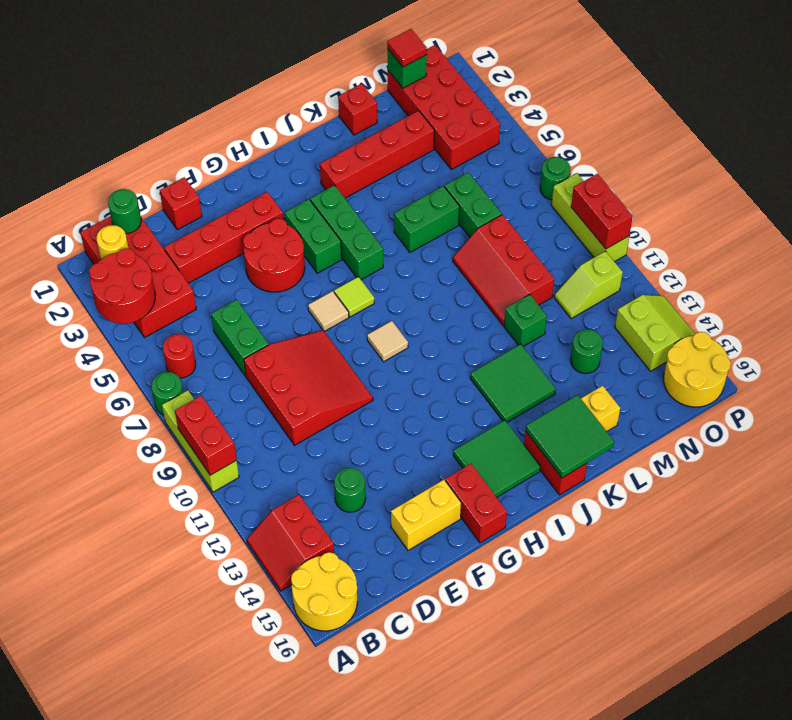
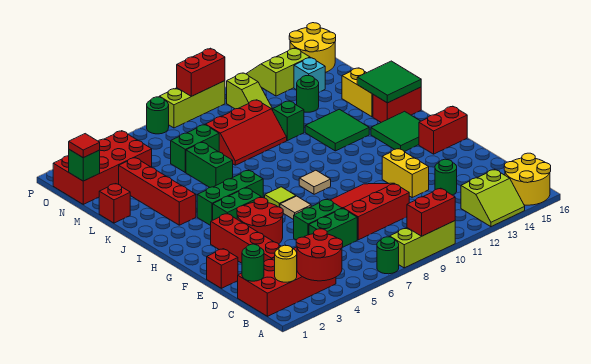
red slope A13:B14 level 1 top B -> lime slope A13:B14 level 1 top B
red round brick B6 level 1 -> none
none -> green brick E6:E7 level 1
yellow brick E15:F15 level 1 -> yellow brick E12:F12 level 1
none -> cyan brick N14 level 1

